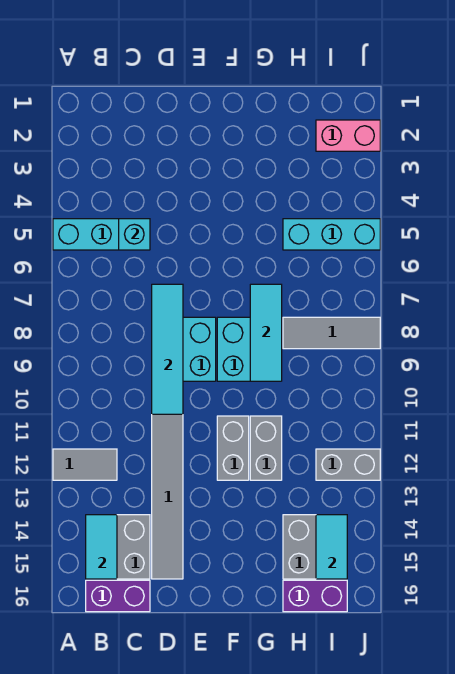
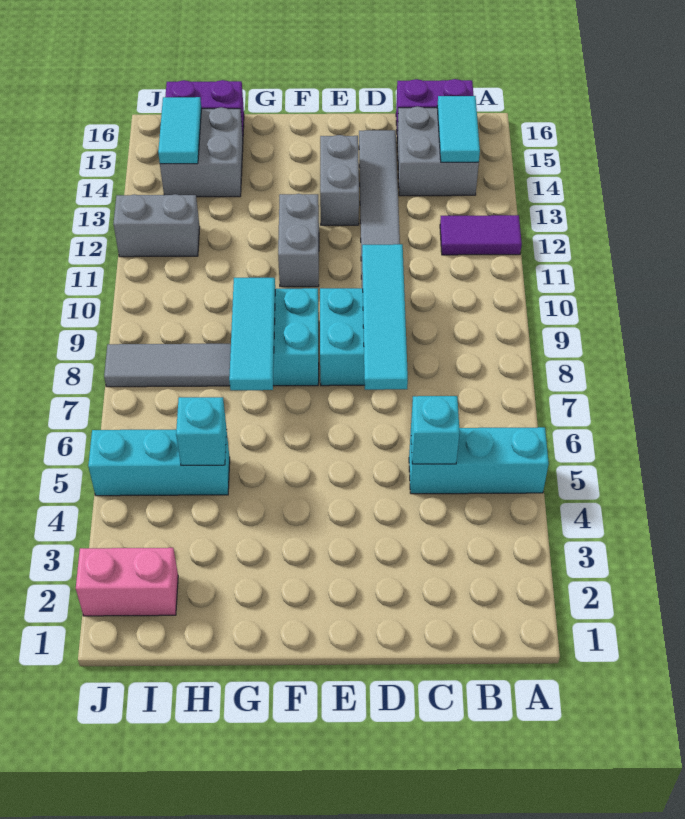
grey tile A12:B12 level 1 -> purple tile A12:B12 level 1
grey brick G11:G12 level 1 -> grey brick E13:E14 level 1
none -> cyan brick H5 level 2

